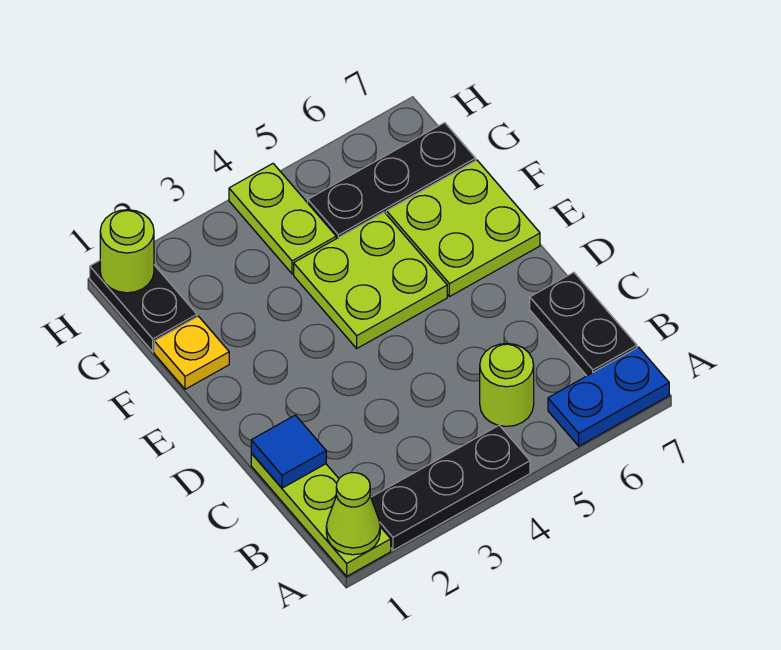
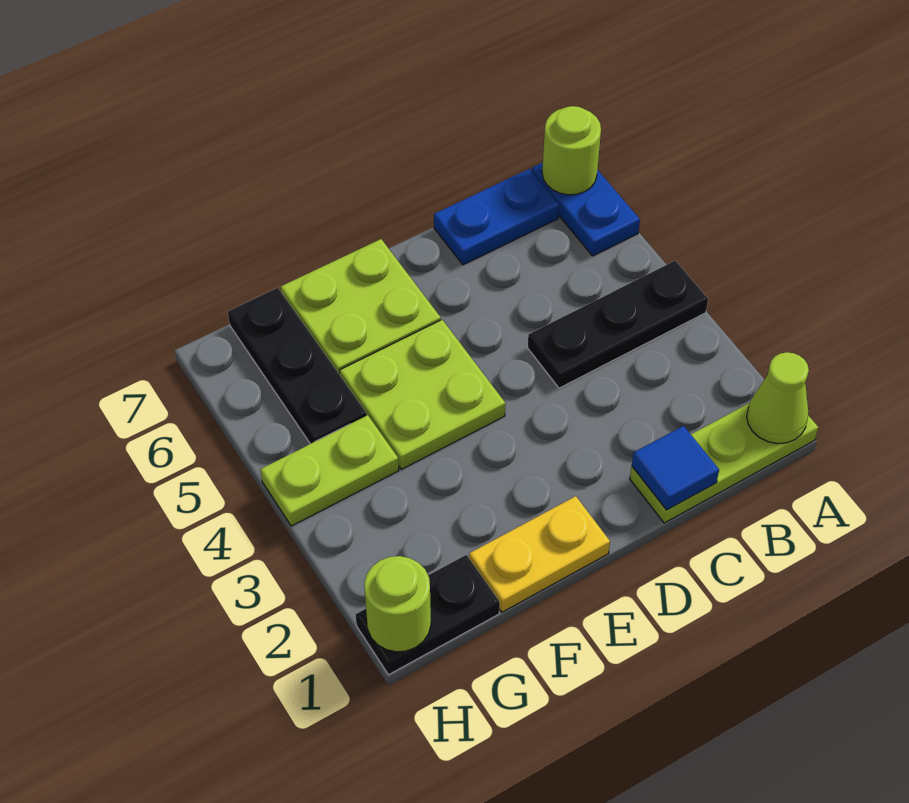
black plate A2:A4 level 1 -> black plate A4:C4 level 1
lime round brick B5 level 1 -> lime round brick A7 level 2
black plate B7:C7 level 1 -> blue plate B7:C7 level 1
yellow plate F1 level 1 -> yellow plate E1:F1 level 1

